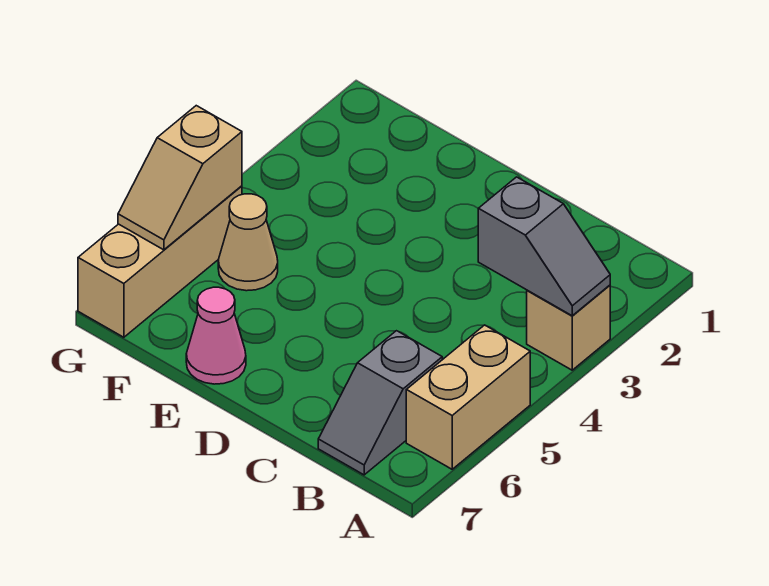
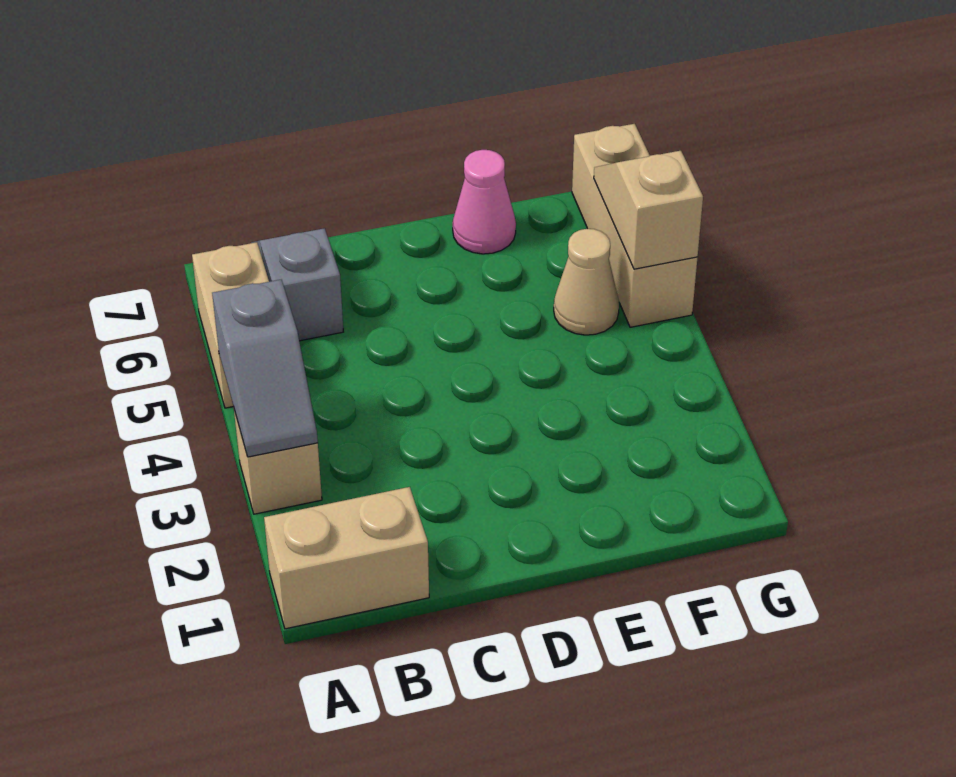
none -> tan brick A1:B1 level 1
grey slope A3:B3 level 2 top B -> grey slope A3:A4 level 2 top 4

